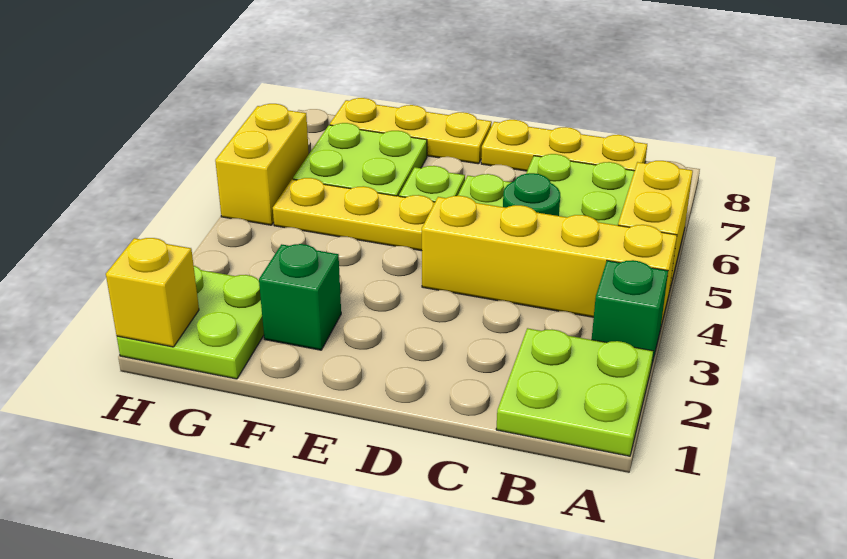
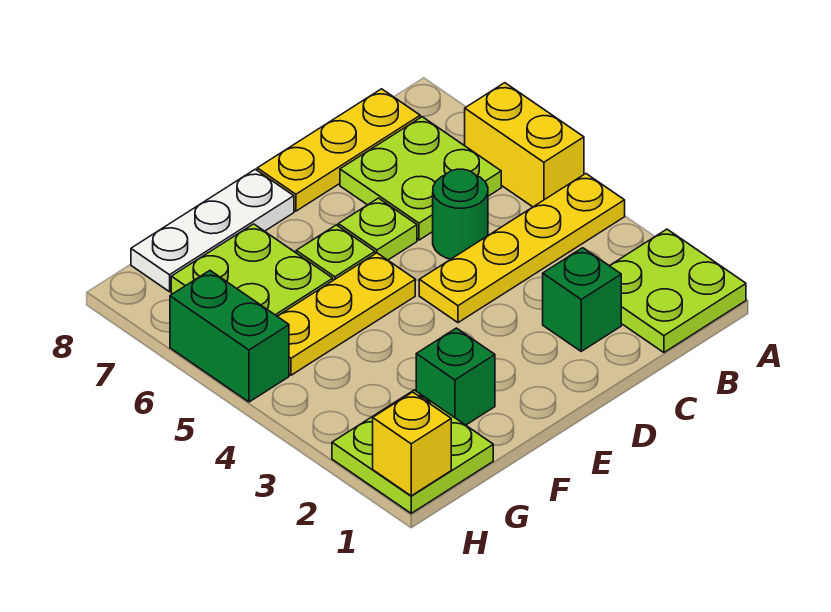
green brick A3 level 1 -> green brick C2 level 1
yellow brick A4:D4 level 1 -> yellow plate A4:D4 level 1
yellow plate E8:G8 level 1 -> white plate E8:G8 level 1
yellow brick H5:H6 level 1 -> green brick H5:H6 level 1

